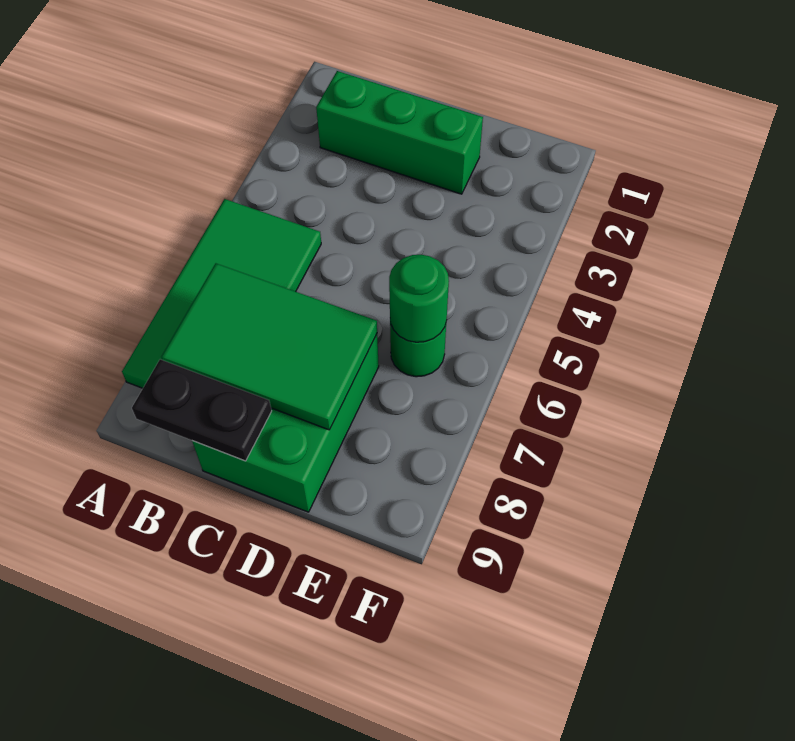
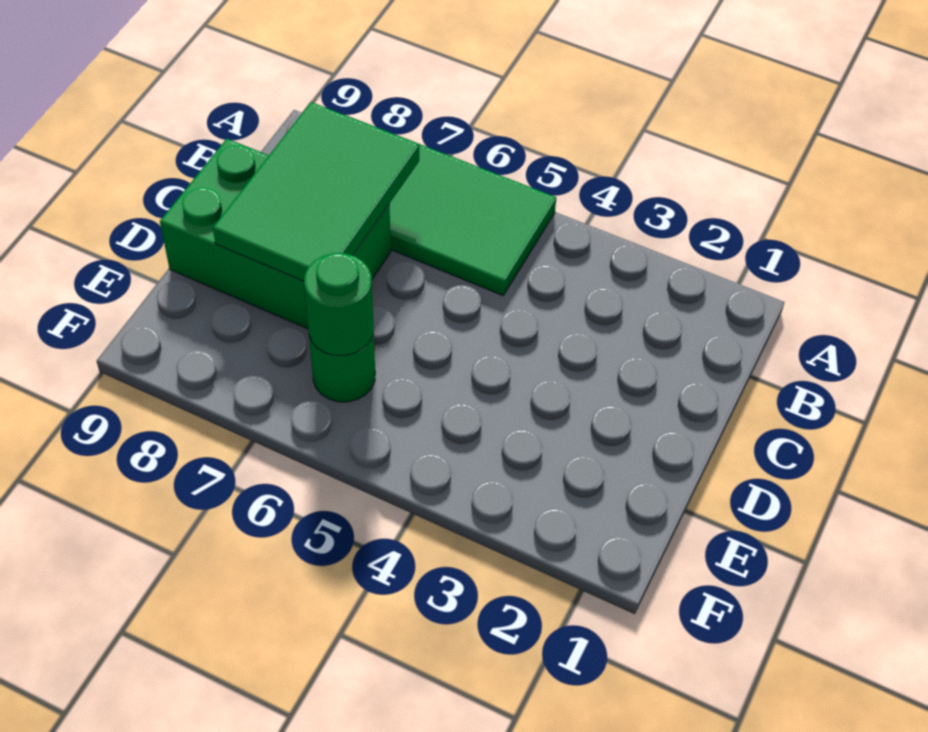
green brick B2:D2 level 1 -> none
black plate B9:C9 level 2 -> none

